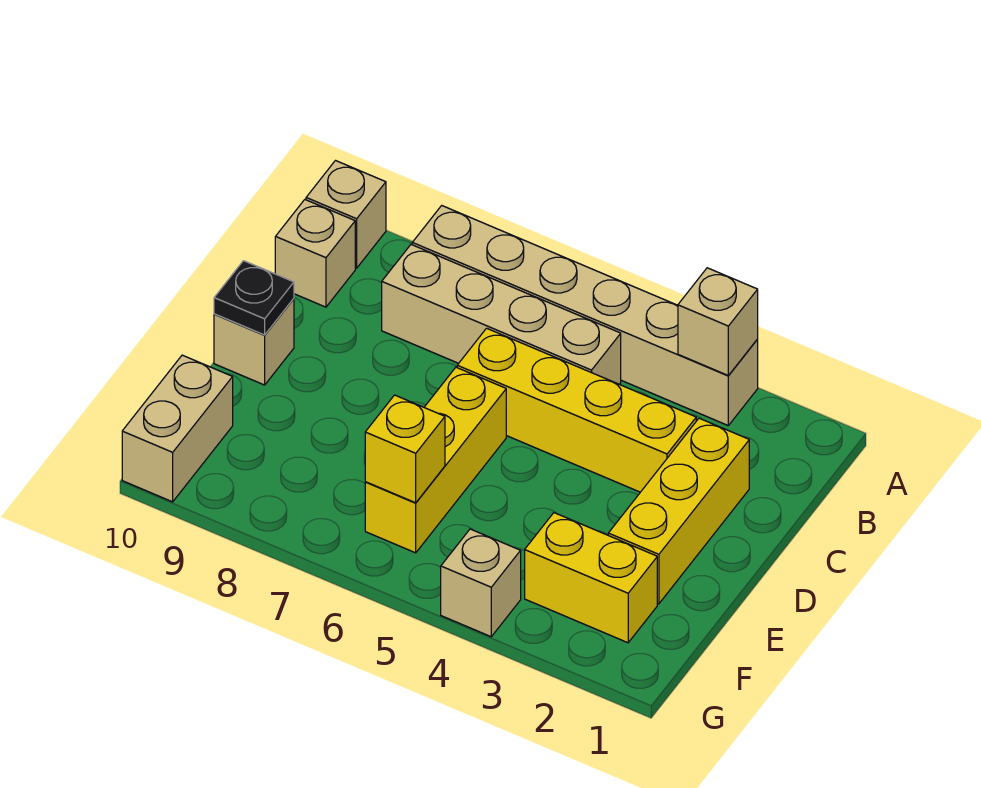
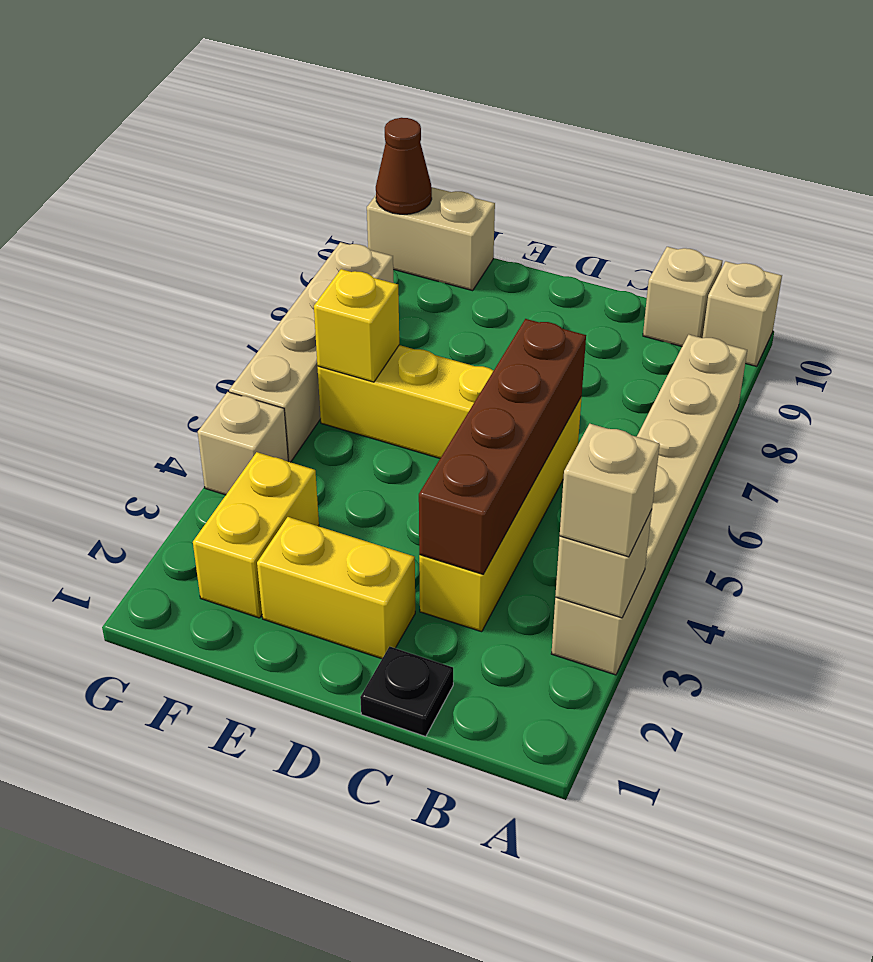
tan brick B5:B8 level 1 -> tan brick G5:G8 level 1
yellow brick C2:E2 level 1 -> yellow brick D2:E2 level 1
none -> brown brick C3:C6 level 2
tan brick D10 level 1 -> tan brick A3 level 3
black plate D10 level 2 -> black plate C1 level 1
none -> brown cone G10 level 2

